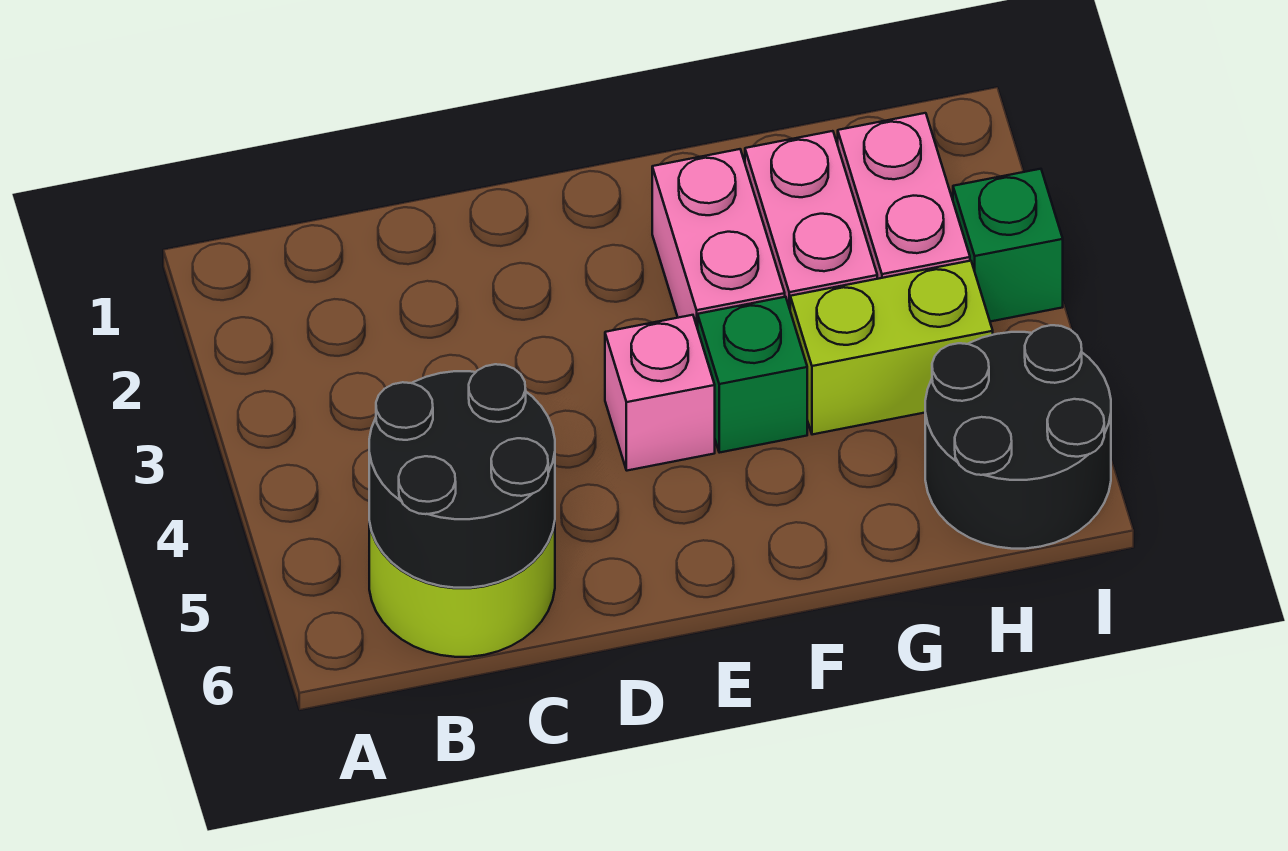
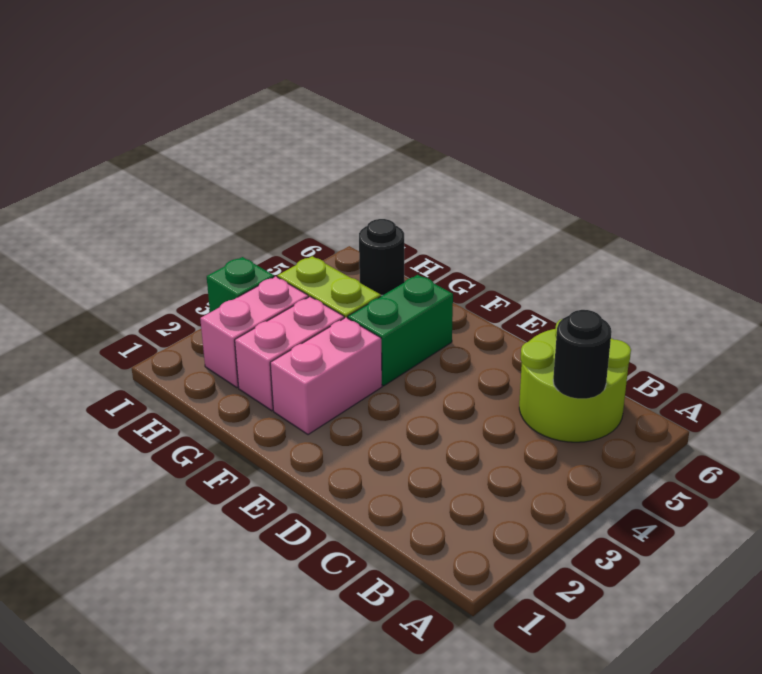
black round brick B5:C6 level 2 -> black round brick B5 level 2
pink brick E4 level 1 -> none
green brick F4 level 1 -> green brick F4:F5 level 1
black round brick H5:I6 level 1 -> black round brick H6 level 1

